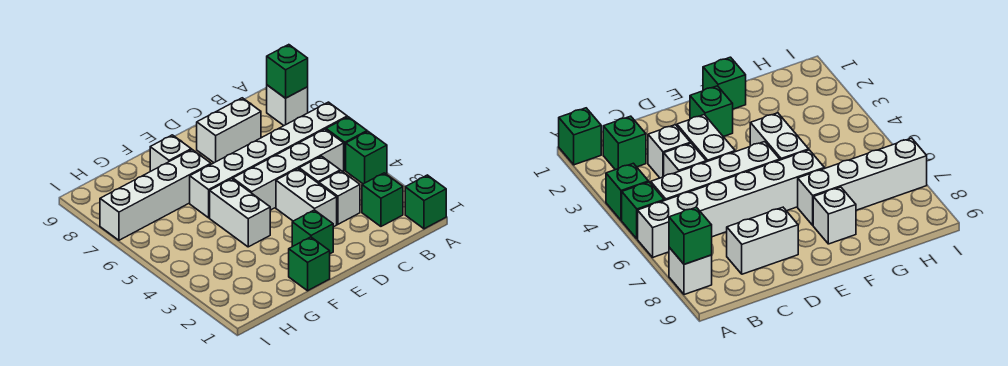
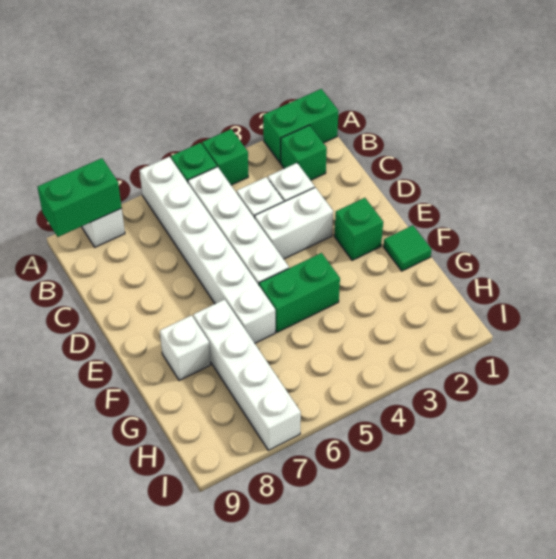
green brick A1 level 1 -> green brick A1:A2 level 1
green brick A8 level 2 -> green brick A8:A9 level 2
white brick C8:D8 level 1 -> none
green brick F1 level 1 -> green tile F1 level 1
white brick F4:F5 level 1 -> green brick F4:F5 level 1

